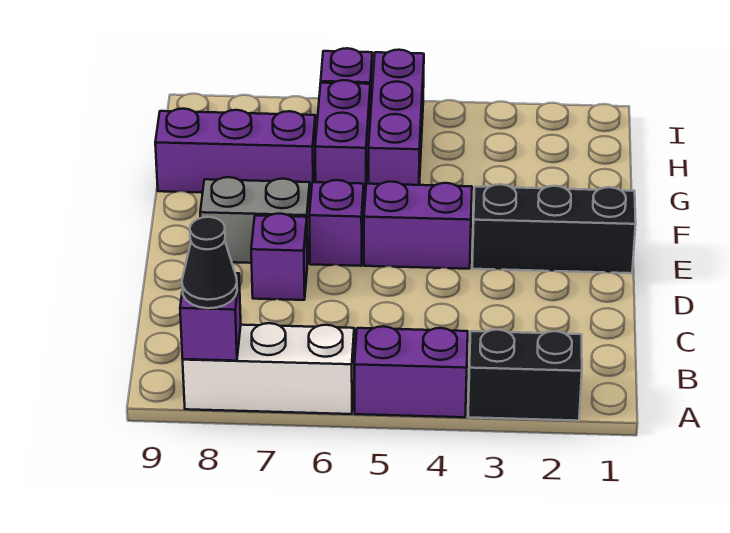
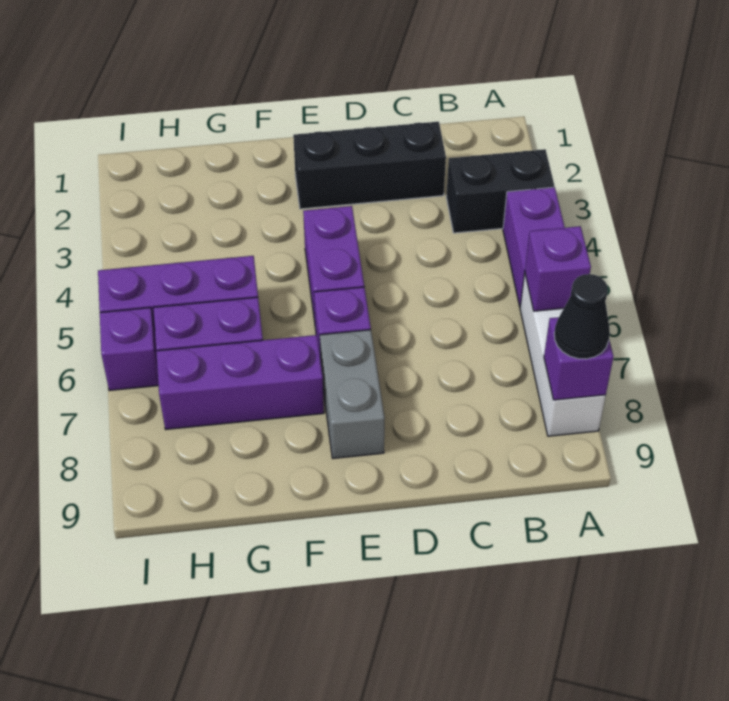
black brick A2:A3 level 1 -> black brick A3:B3 level 1
purple brick D7 level 1 -> purple brick A6 level 2
black brick E1:E3 level 1 -> black brick C2:E2 level 1
purple brick G7:G9 level 1 -> purple brick F7:H7 level 1

